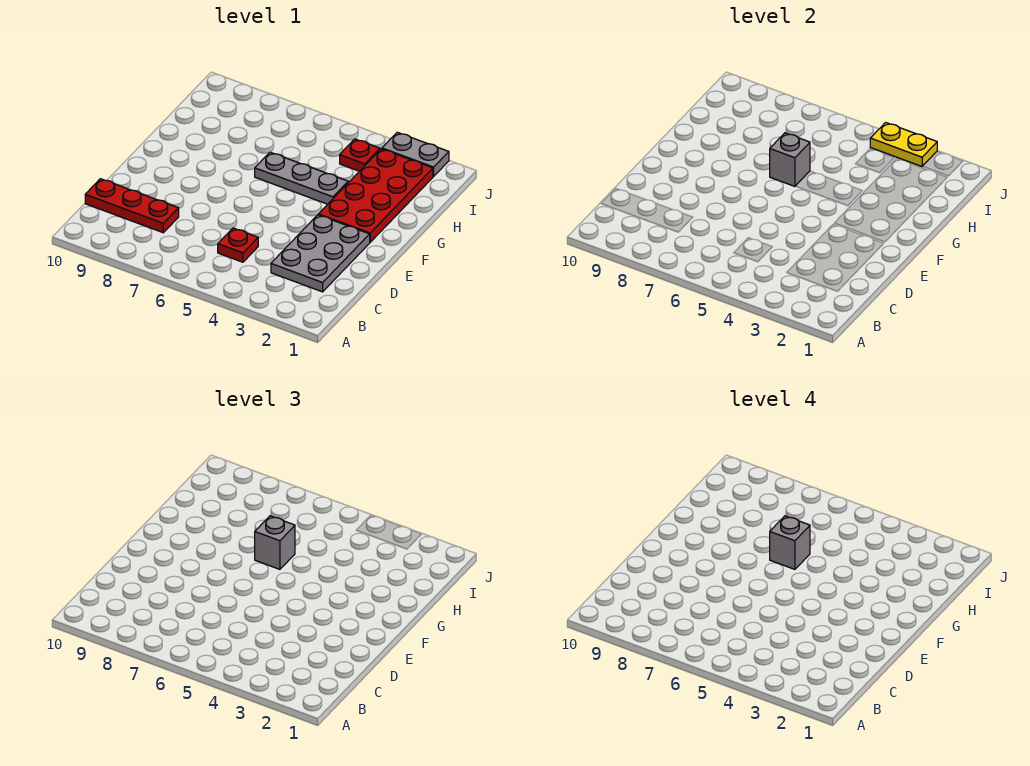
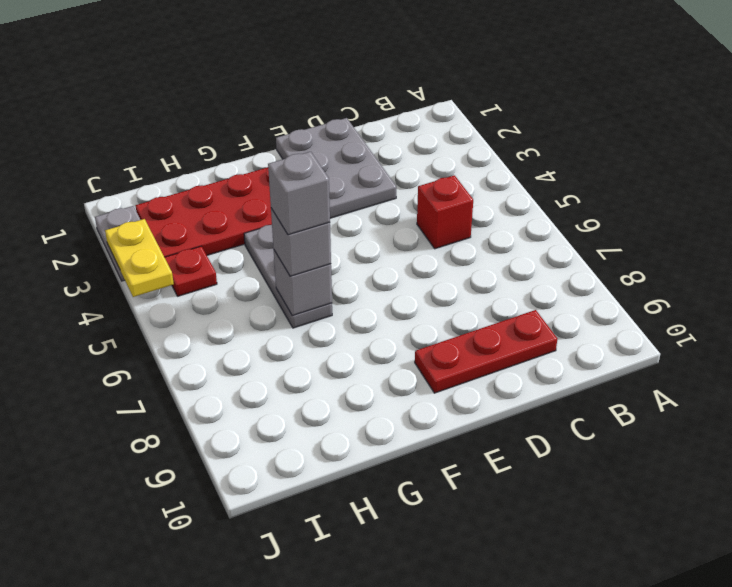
grey plate C2:E3 level 1 -> grey plate D1:E3 level 1
red plate C5 level 1 -> red brick C5 level 1
red plate C8:C10 level 1 -> red plate C9:E9 level 1

